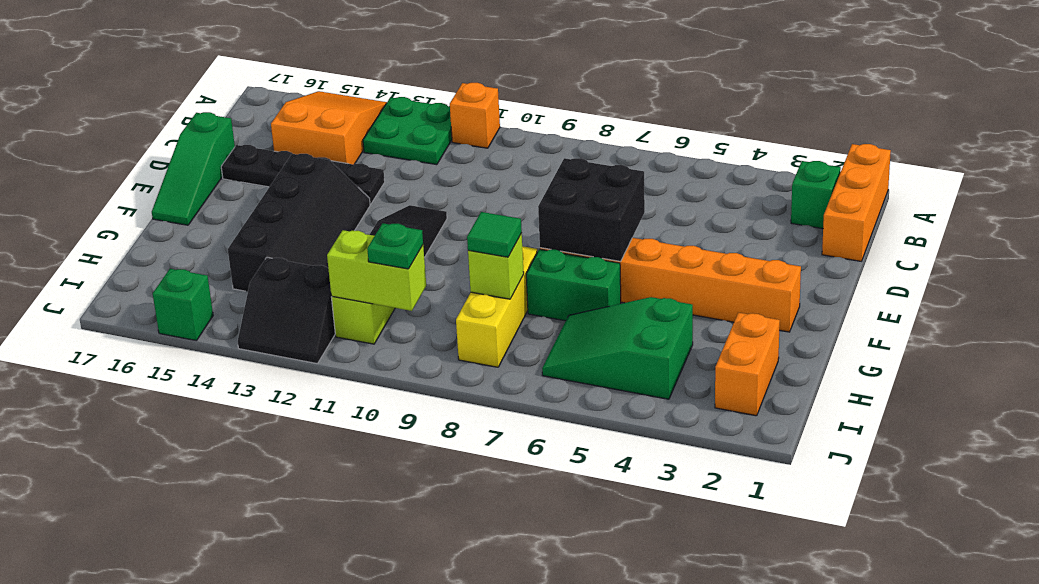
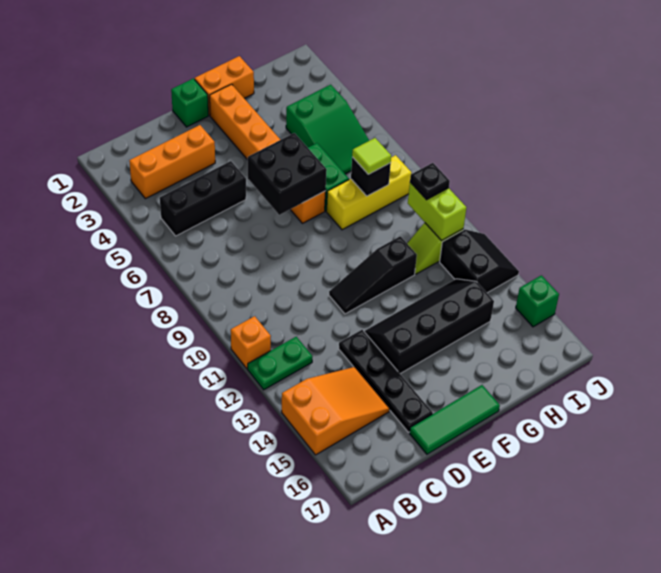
orange brick A1:C1 level 1 -> orange brick B3:D3 level 1
green plate A12:B13 level 1 -> green plate A12:B12 level 1
orange slope A14:C15 level 1 top C -> orange slope A14:C15 level 1 top A
green brick B2 level 1 -> green brick E1 level 1
none -> black brick B5:D5 level 1
green slope D17:F17 level 1 top D -> green tile D17:F17 level 1
orange brick H2:I2 level 1 -> orange brick F1:G1 level 1
lime brick H8 level 2 -> black brick H8 level 2
green tile H8 level 3 -> lime tile H8 level 3
green plate I10 level 3 -> black plate I10 level 3

